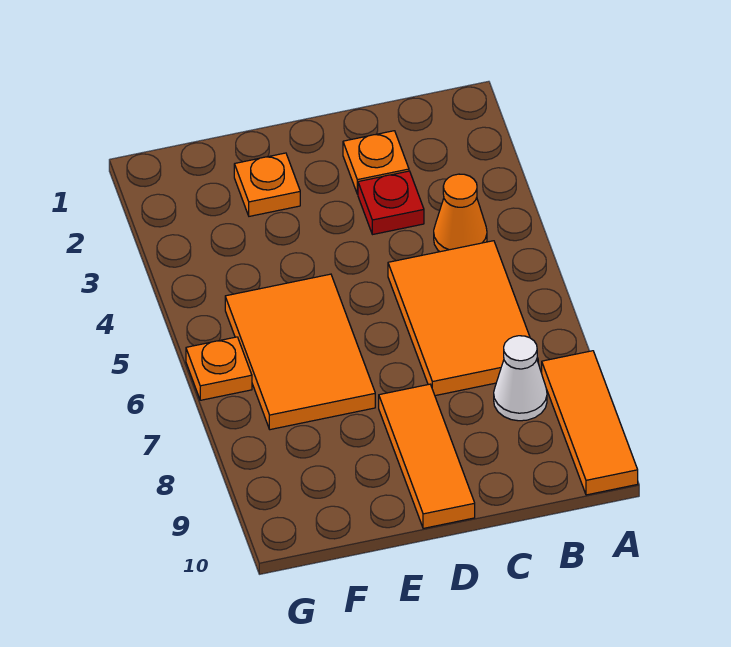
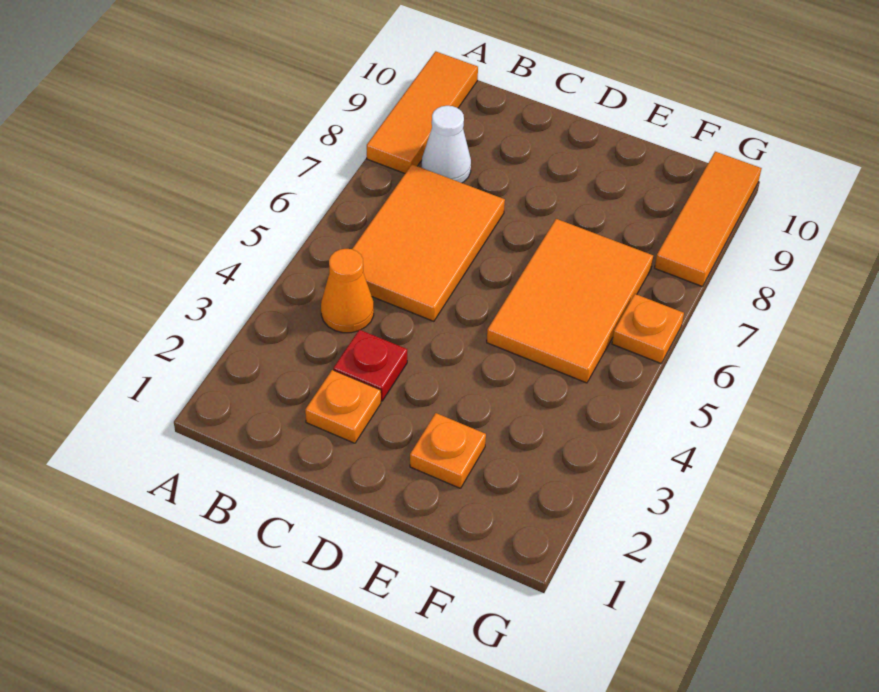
orange tile D8:D10 level 1 -> orange tile G8:G10 level 1

